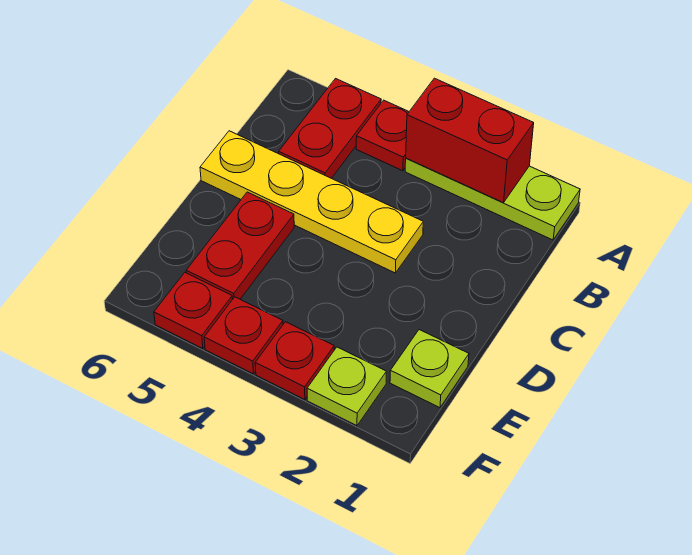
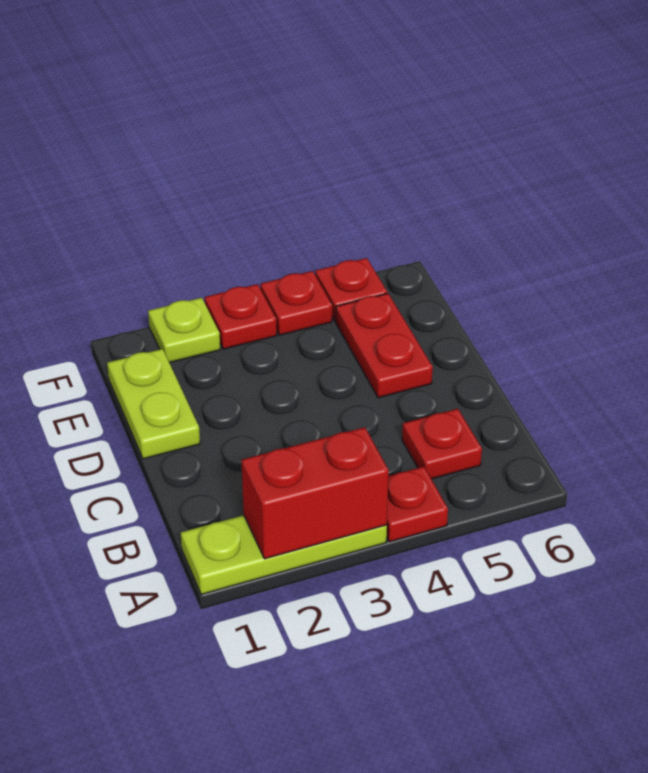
red plate A5:B5 level 1 -> red plate B5 level 1
yellow plate C3:C6 level 1 -> none
lime plate E1 level 1 -> lime plate D1:E1 level 1

